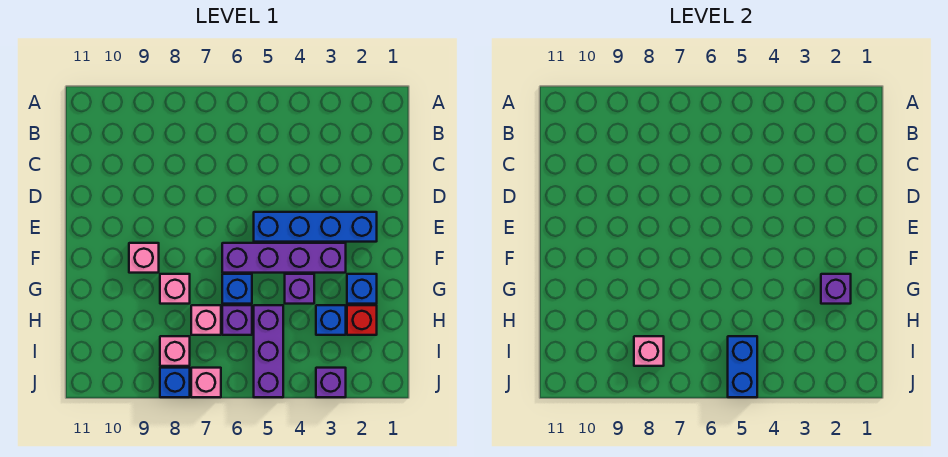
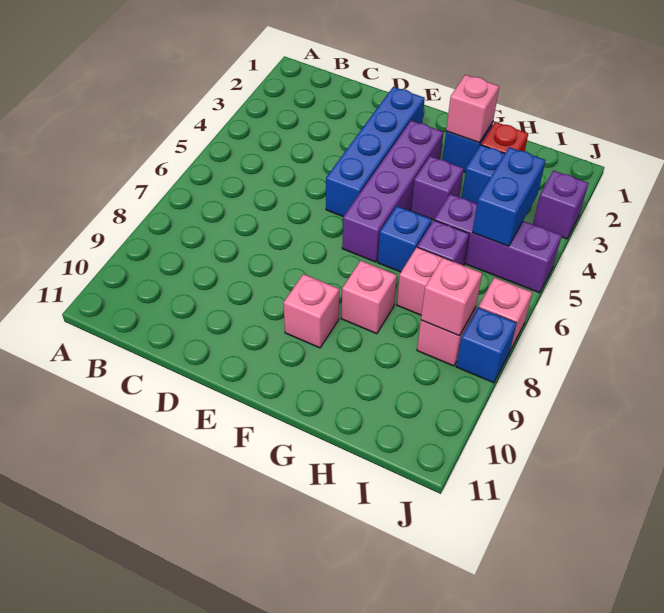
purple brick G2 level 2 -> pink brick G2 level 2
blue brick I5:J5 level 2 -> blue brick I4:I5 level 2

